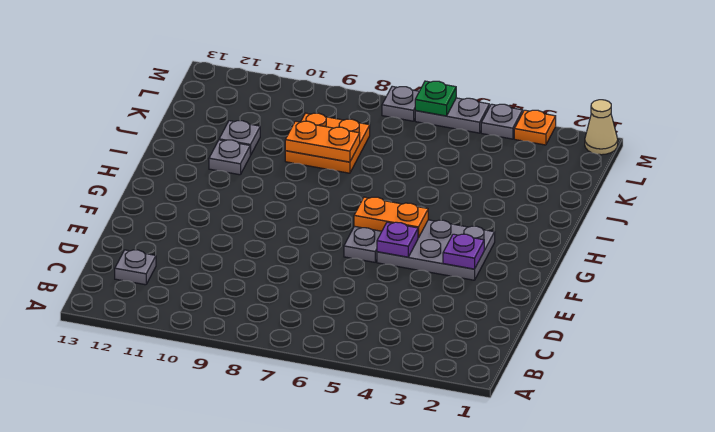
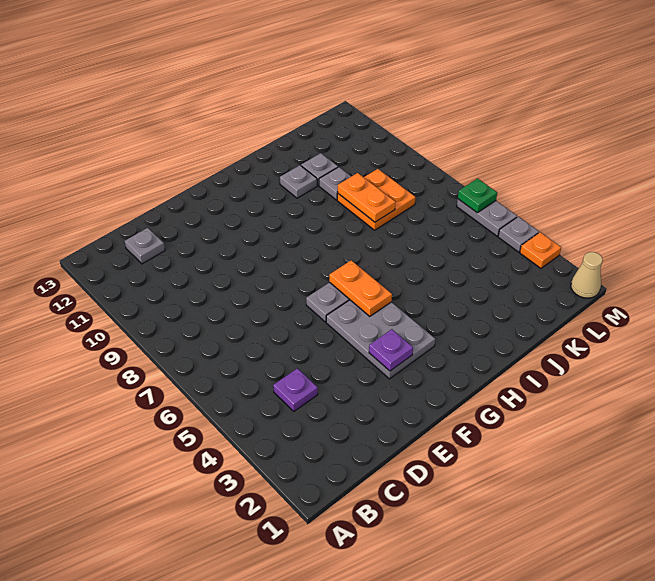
purple plate F5 level 2 -> purple plate C4 level 1
grey plate M7 level 1 -> grey plate J10 level 1

